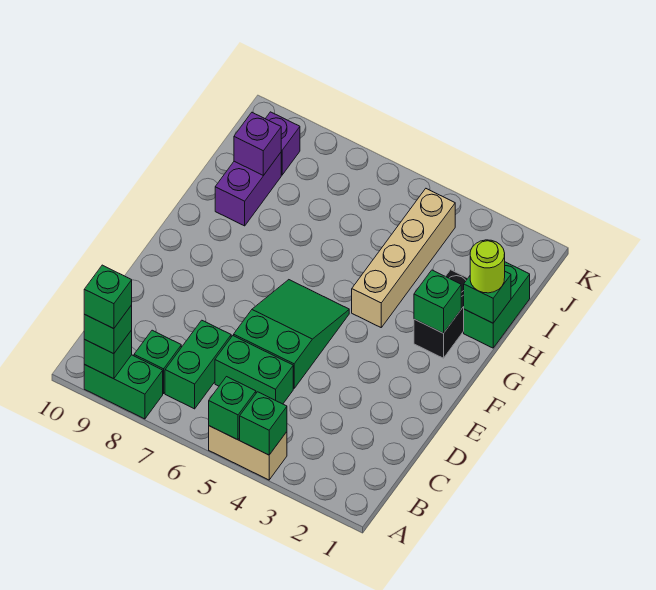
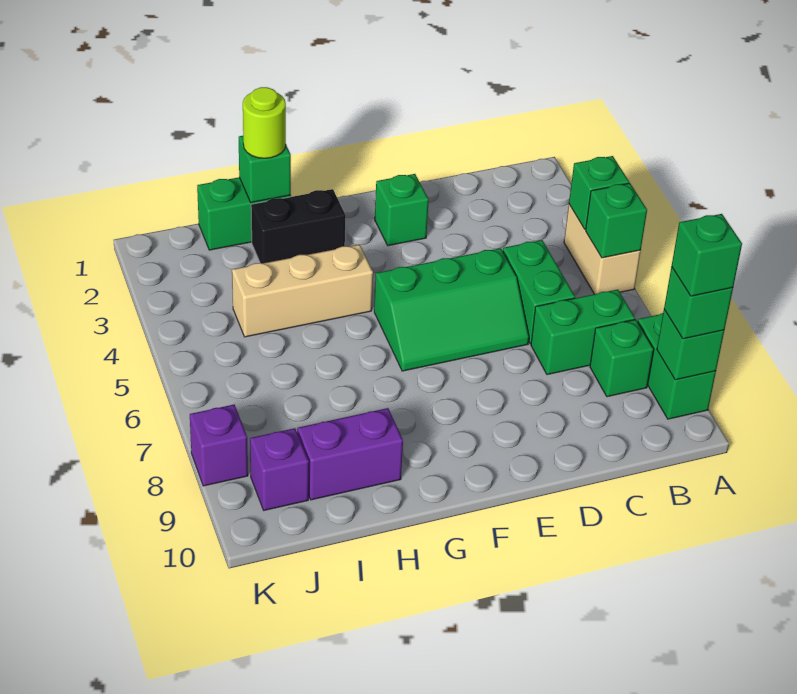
green slope D5:F6 level 1 top D -> green slope D5:F6 level 1 top 5
green brick G2 level 2 -> green brick E2 level 1
tan brick G4:J4 level 1 -> tan brick G4:I4 level 1
purple brick I9 level 2 -> purple brick K8 level 1

